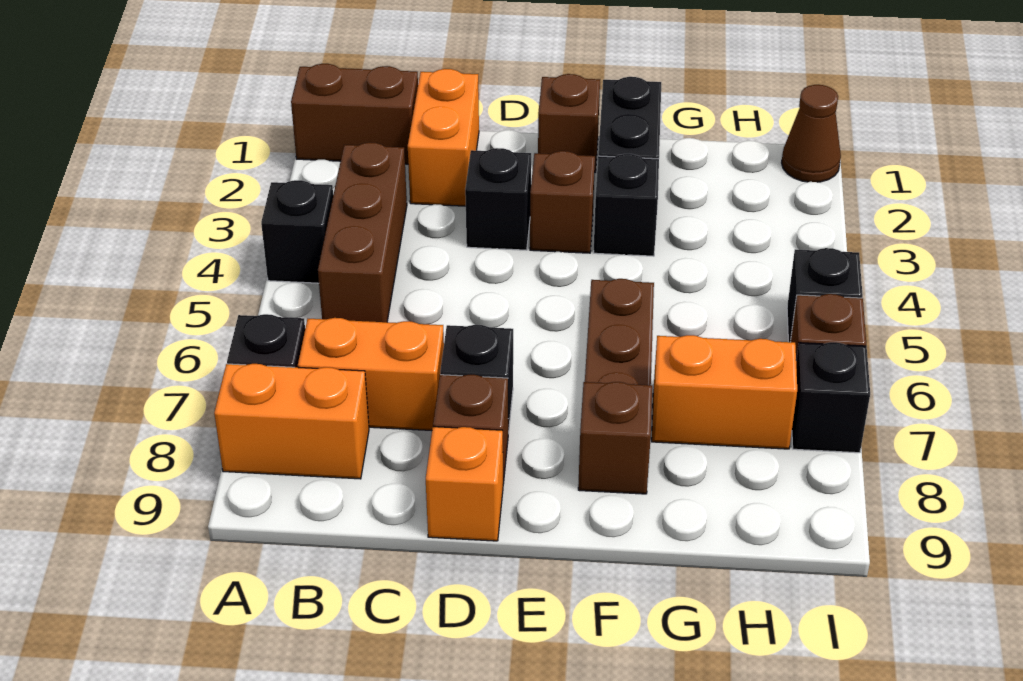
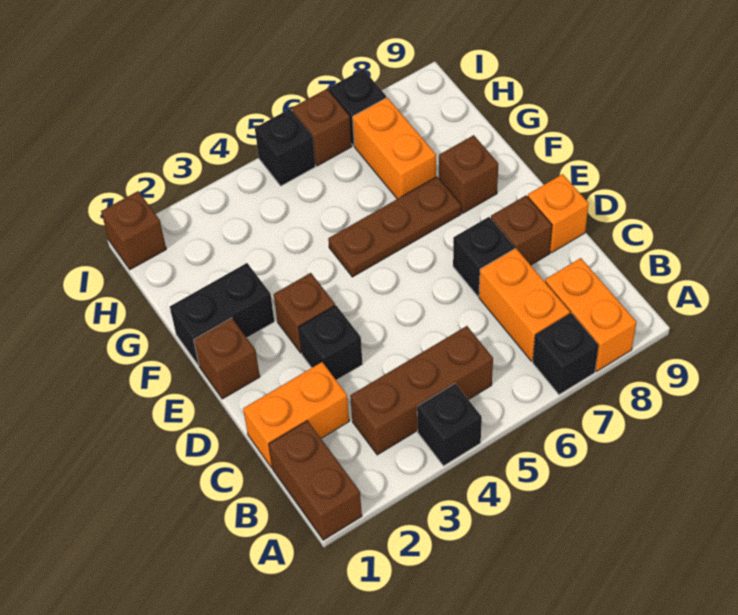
black brick F3 level 1 -> none
brown cone I1 level 1 -> brown brick I1 level 1

